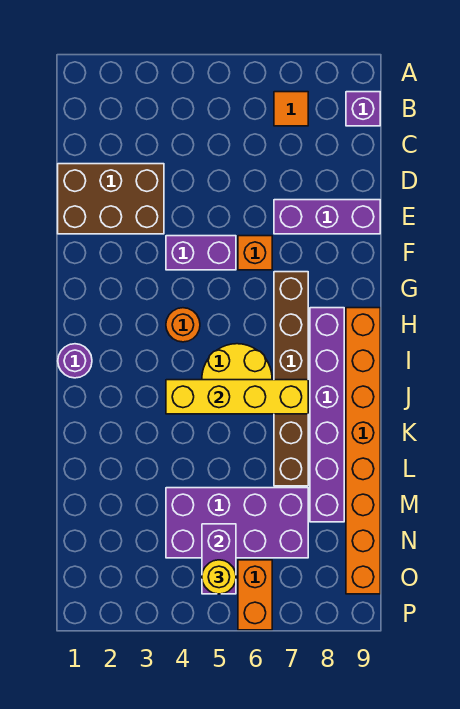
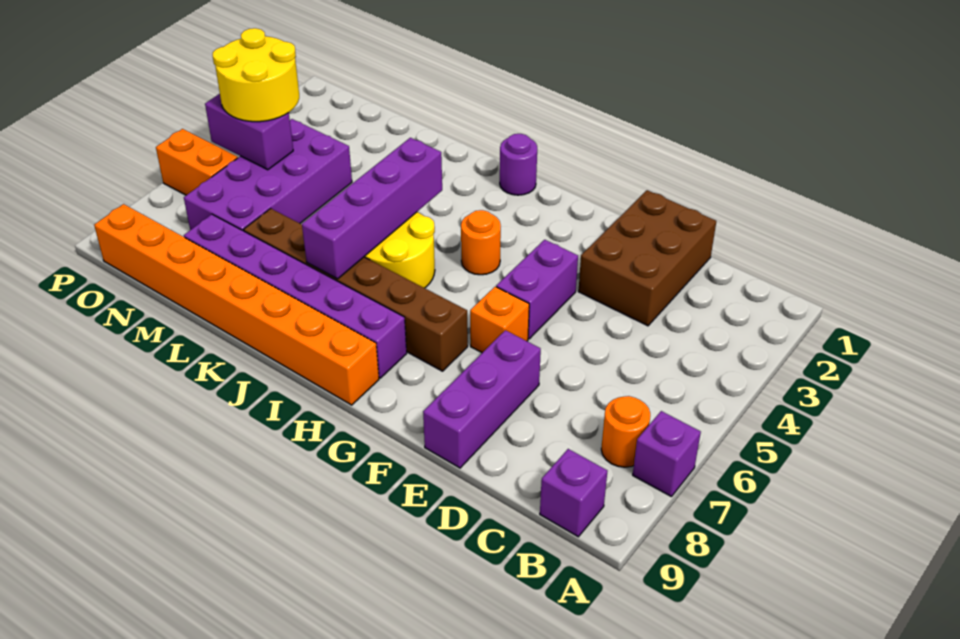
none -> purple brick A7 level 1
orange tile B7 level 1 -> orange round brick B7 level 1
yellow brick J4:J7 level 2 -> purple brick J4:J7 level 2
yellow round brick O5 level 3 -> yellow round brick N4:O5 level 3

